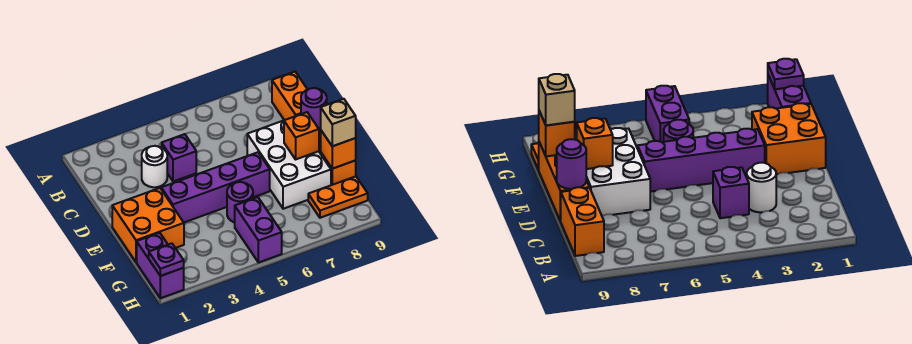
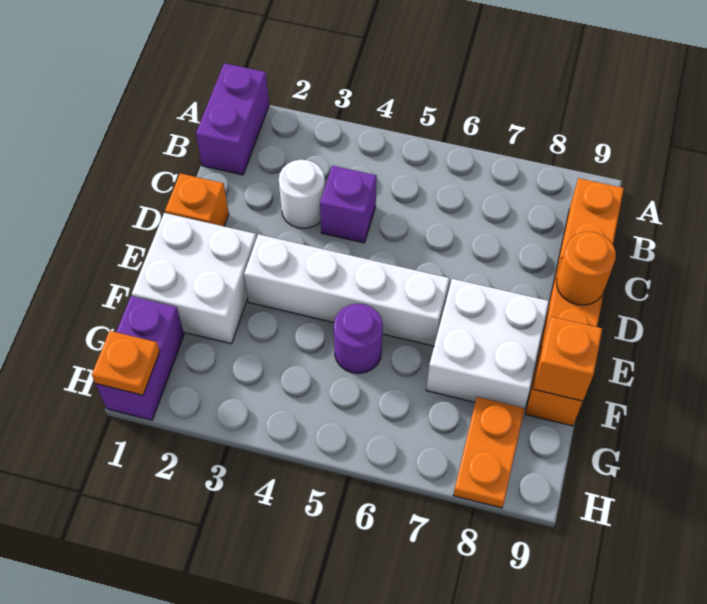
white brick D7:F8 level 1 -> white brick E7:F8 level 1
purple round brick D9 level 2 -> orange round brick D9 level 2
orange brick E1:F2 level 1 -> white brick E1:F2 level 1
purple brick E3:E6 level 1 -> white brick E3:E6 level 1
orange brick E8 level 2 -> orange brick D1 level 1
tan brick F9 level 3 -> none
purple brick G5:H5 level 1 -> purple brick A1:B1 level 1
orange plate G8:G9 level 1 -> orange plate G8:H8 level 1
purple plate H1 level 2 -> orange plate H1 level 2

